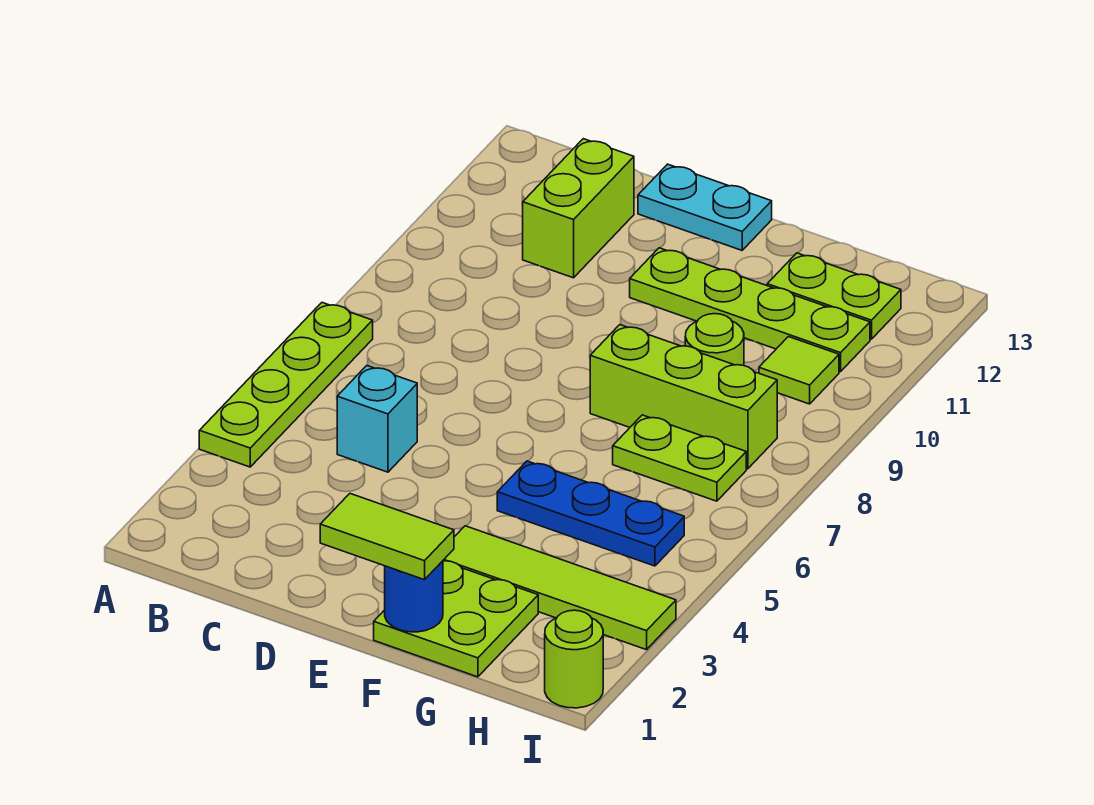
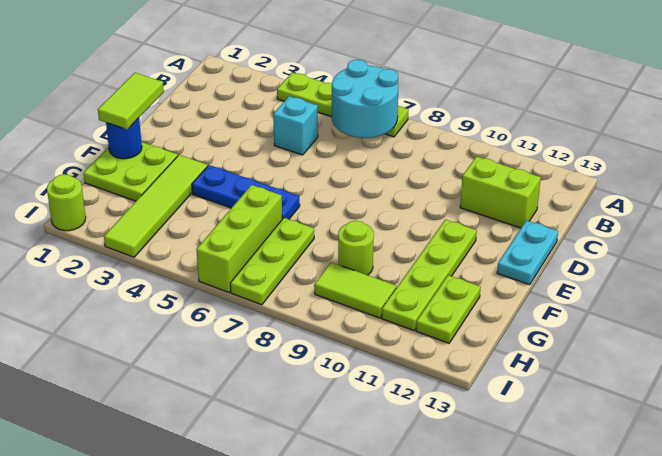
none -> cyan round brick A6:B7 level 2
blue plate F5:H5 level 1 -> blue plate F4:F6 level 1
lime brick F8:H8 level 1 -> lime brick G6:I6 level 1
lime plate G7:H7 level 1 -> lime plate G7:I7 level 1
lime tile H10 level 1 -> lime tile H9:H10 level 1

